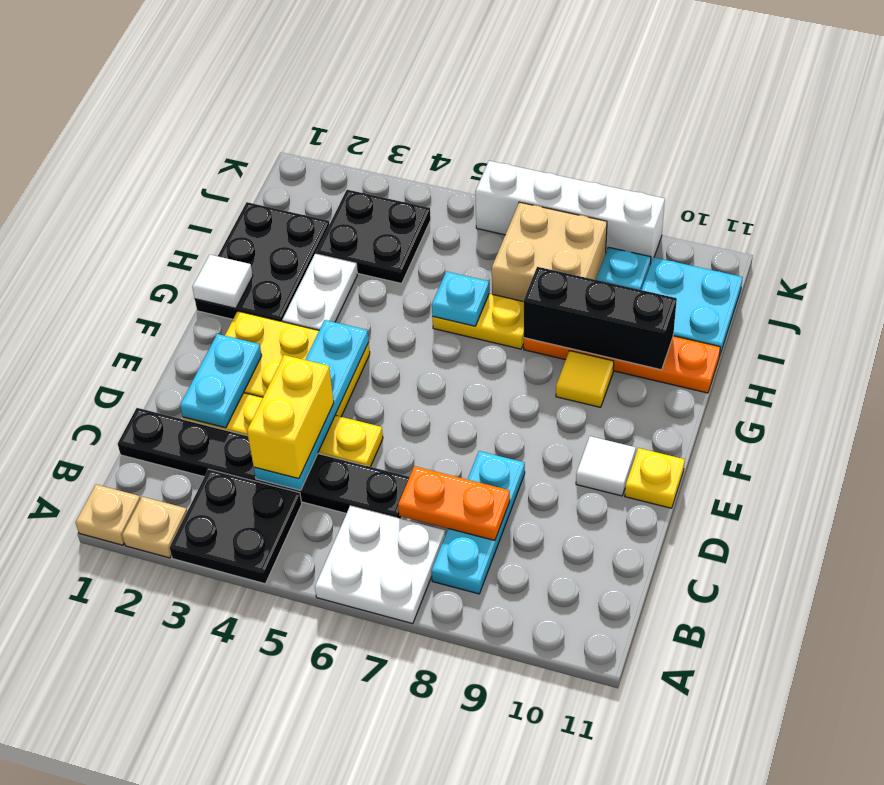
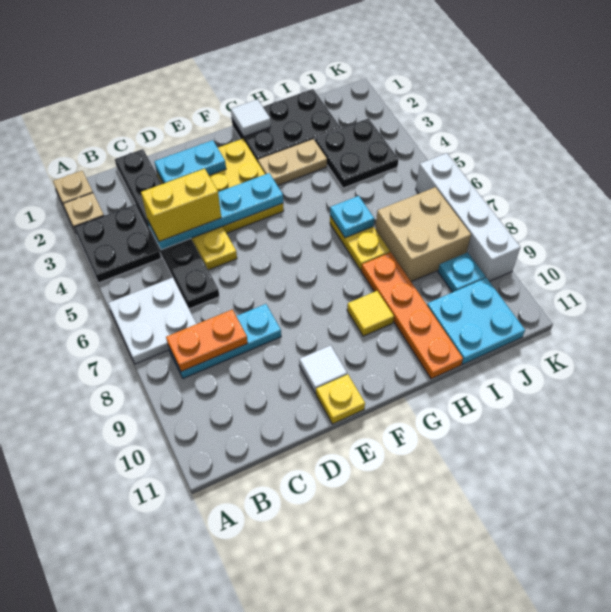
orange plate C7:C8 level 2 -> orange plate B8:C8 level 2
white plate G3:H3 level 1 -> tan plate G3:H3 level 1
black brick H8:H10 level 2 -> none

